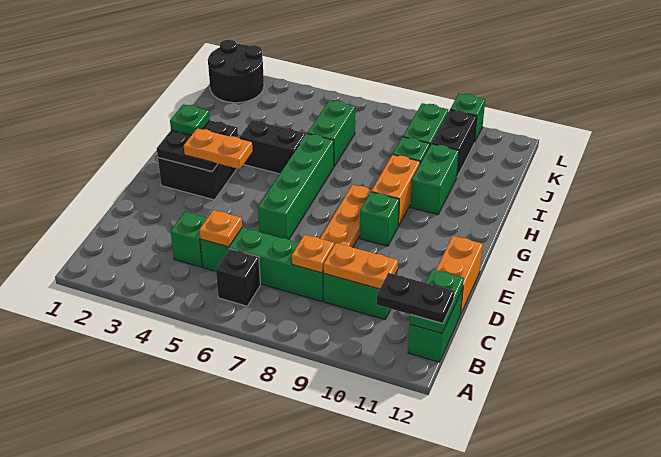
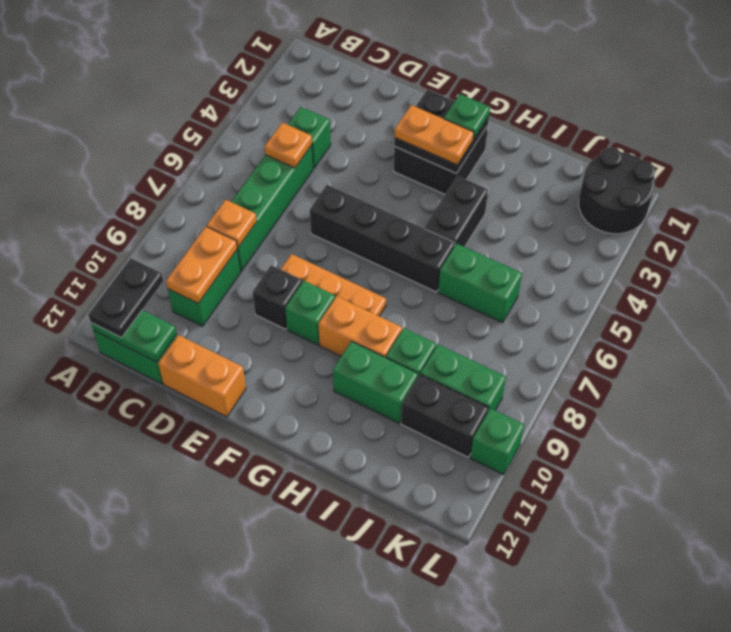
black brick B6 level 1 -> black brick E9 level 1
green brick E6:H6 level 1 -> black brick E6:H6 level 1
orange plate F3:F4 level 3 -> orange plate F3:G3 level 3

